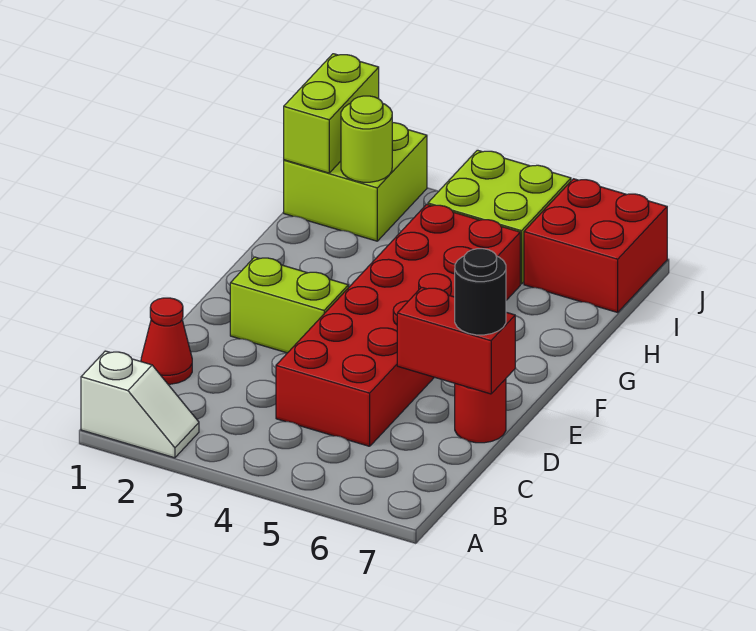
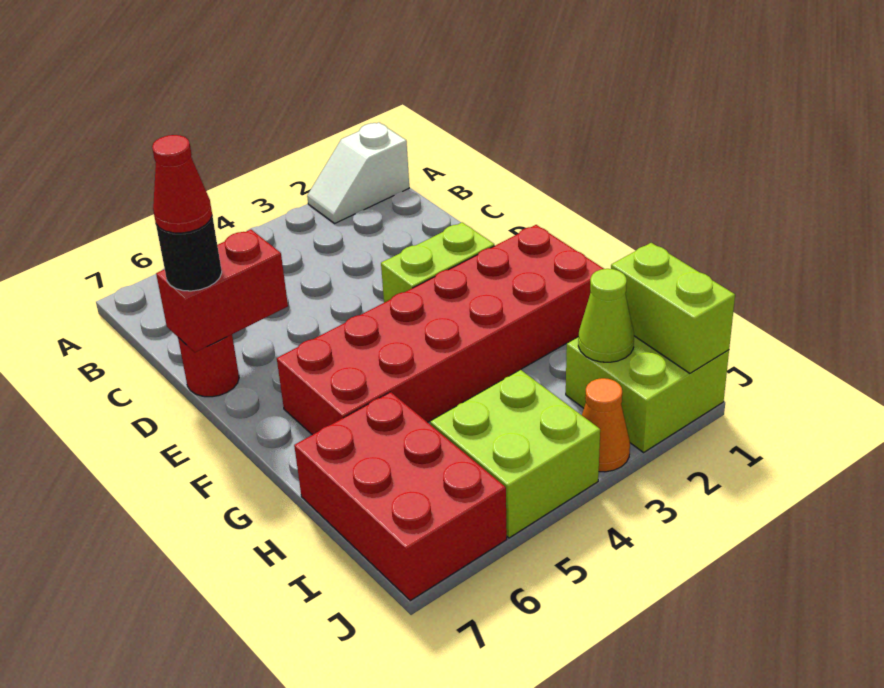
red cone C1 level 1 -> red cone D7 level 4
red brick C4:H5 level 1 -> red brick F1:G6 level 1
lime round brick I2 level 2 -> lime cone I2 level 2
red brick I6:J7 level 1 -> red brick H6:J7 level 1
none -> orange cone J3 level 1

